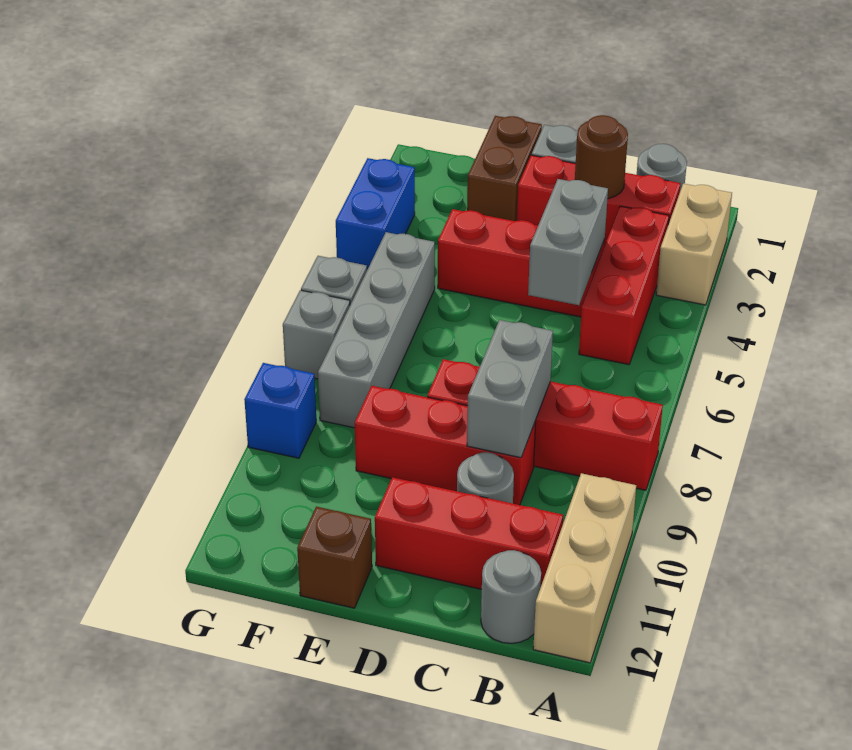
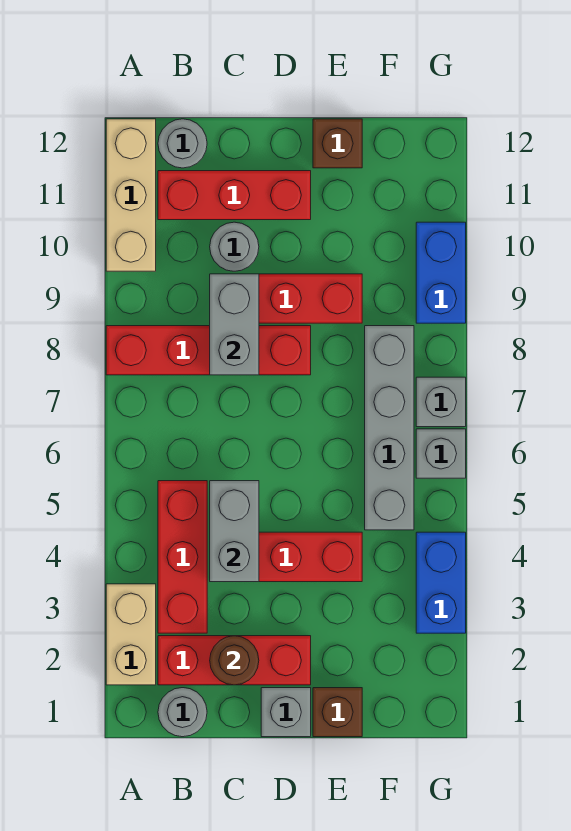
brown brick E1:E2 level 1 -> brown brick E1 level 1
blue brick G9 level 1 -> blue brick G9:G10 level 1

